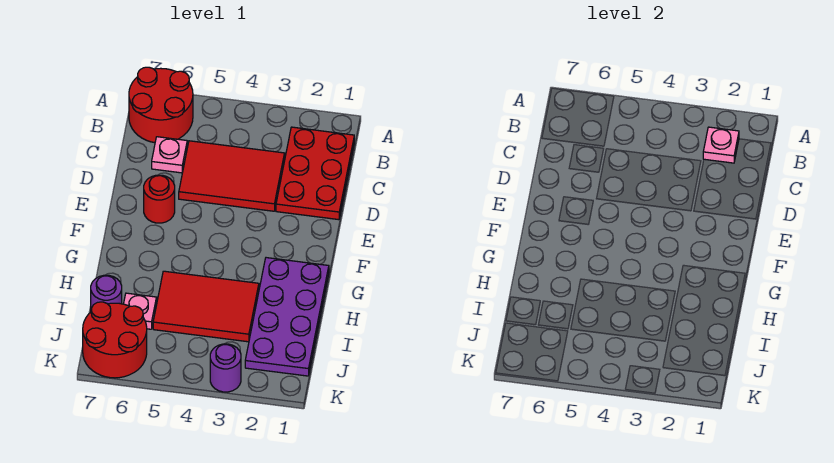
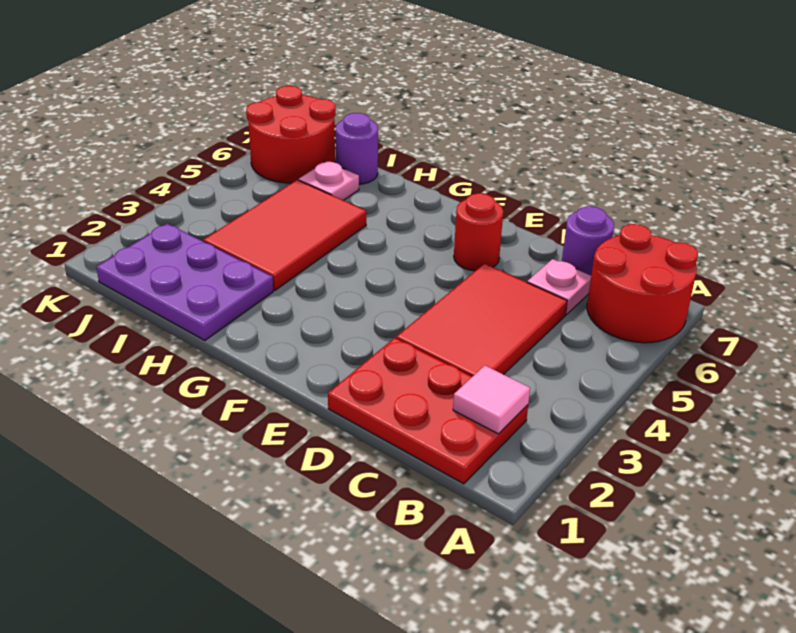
pink plate B2 level 2 -> pink tile B2 level 2
purple plate G1:J2 level 1 -> purple plate H1:J2 level 1
purple round brick K3 level 1 -> purple round brick C7 level 1

